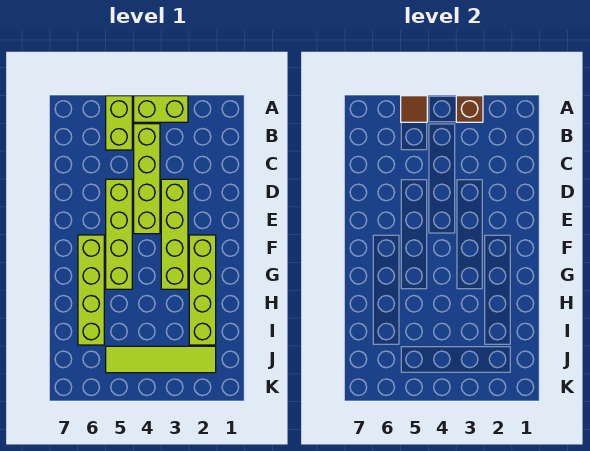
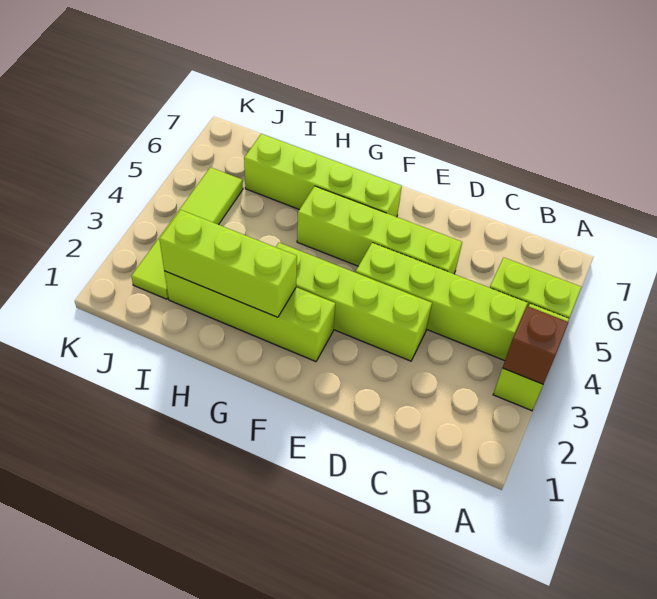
brown tile A5 level 2 -> none
none -> lime brick G2:I2 level 2

